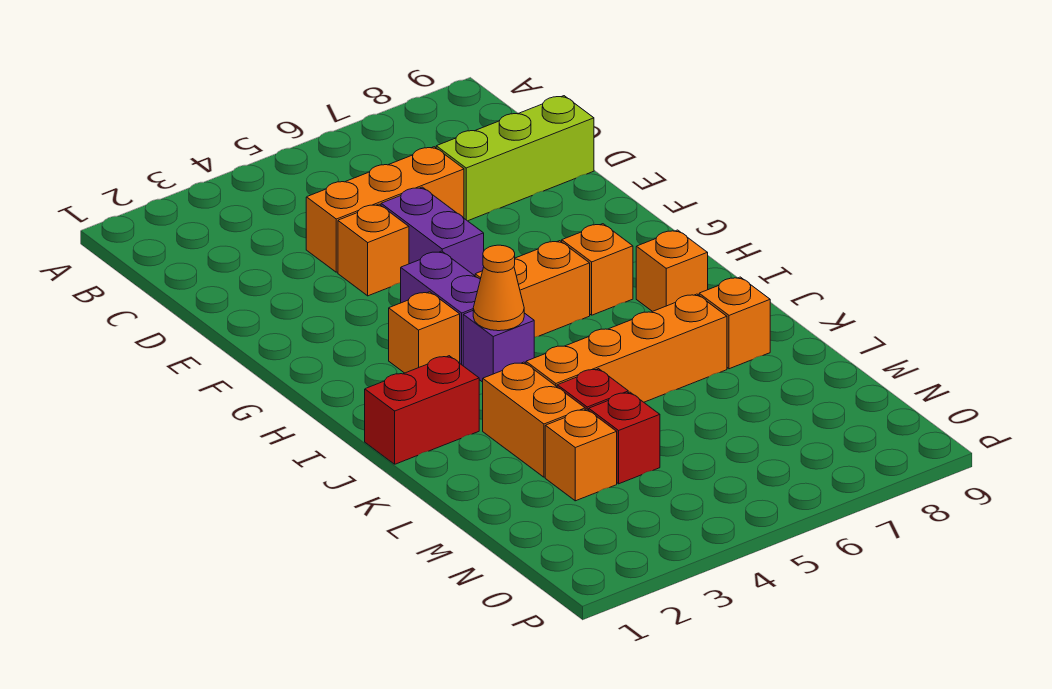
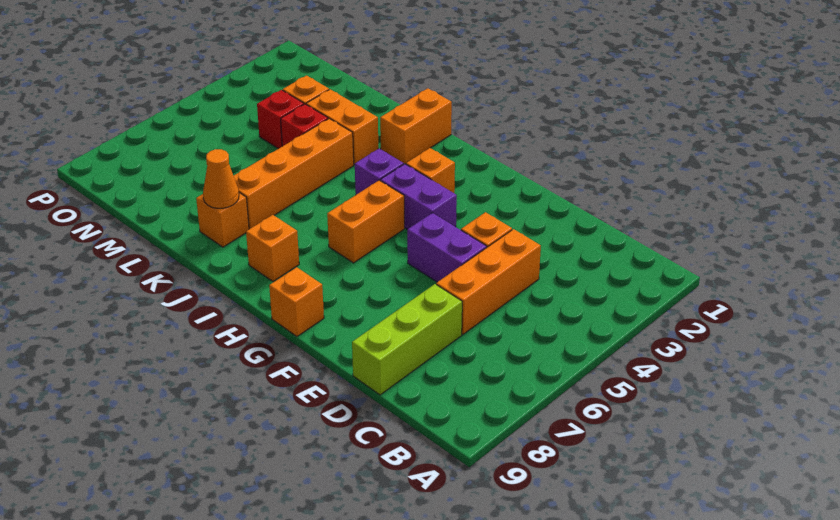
orange brick H7 level 1 -> orange brick G9 level 1
orange cone I4 level 2 -> orange cone K8 level 2
red brick J1:J2 level 1 -> orange brick J1:J2 level 1

